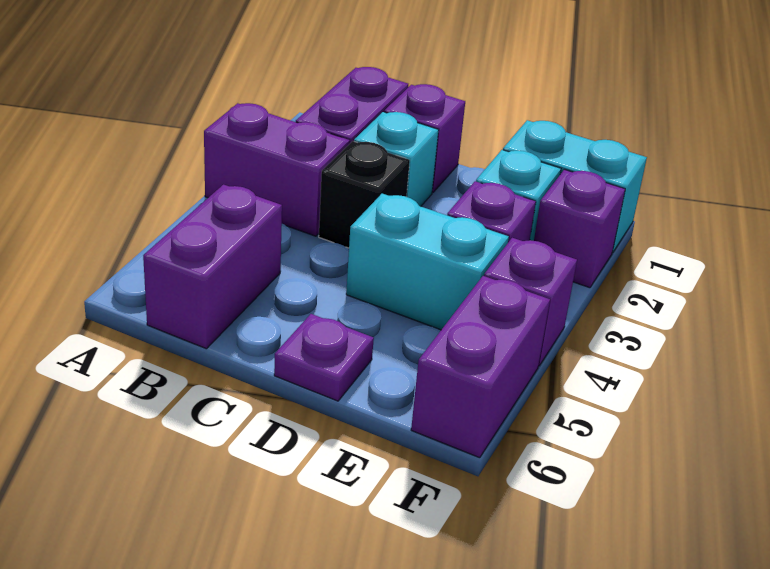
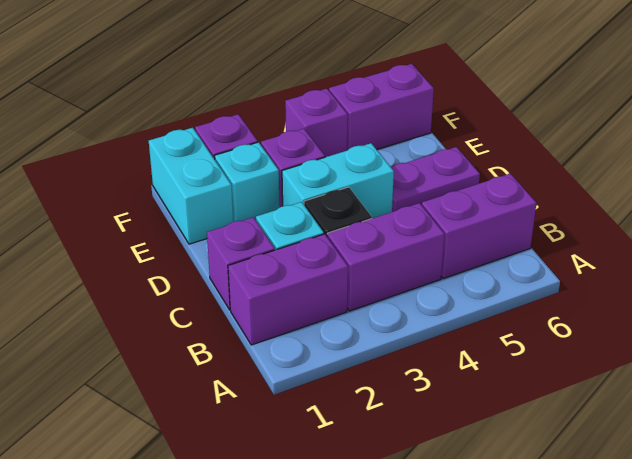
purple brick A3:B3 level 1 -> purple brick B3:B4 level 1
cyan brick D4:E4 level 1 -> cyan brick D3:D4 level 1
purple plate D6 level 1 -> purple plate D5:D6 level 1

